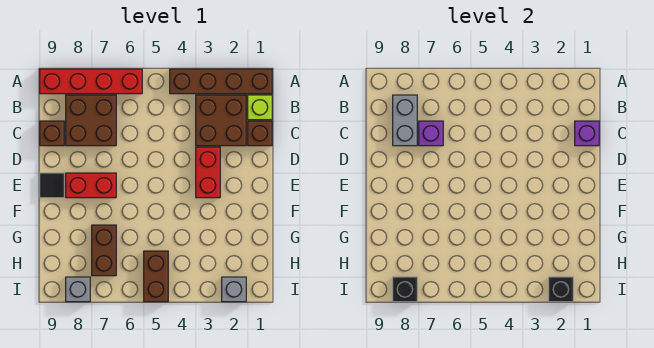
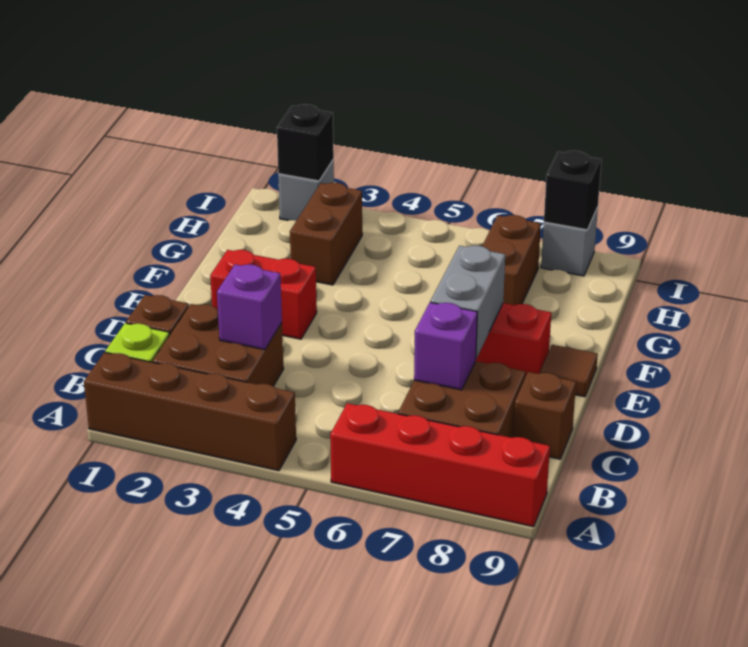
grey brick B8:C8 level 2 -> grey brick D7:E7 level 2
purple brick C1 level 2 -> purple brick C3 level 2
red brick D3:E3 level 1 -> red brick E2:E3 level 1
black tile E9 level 1 -> brown tile E9 level 1
brown brick H5:I5 level 1 -> brown brick G3:H3 level 1

